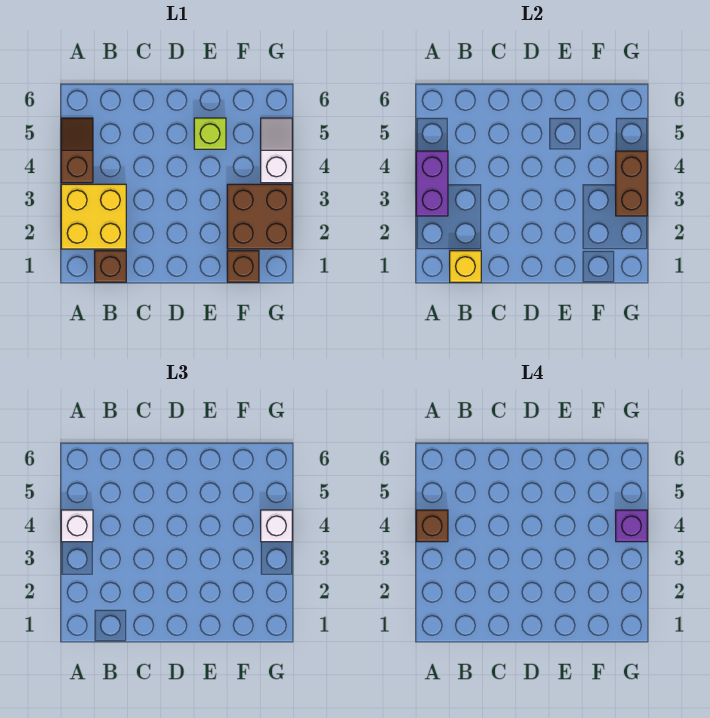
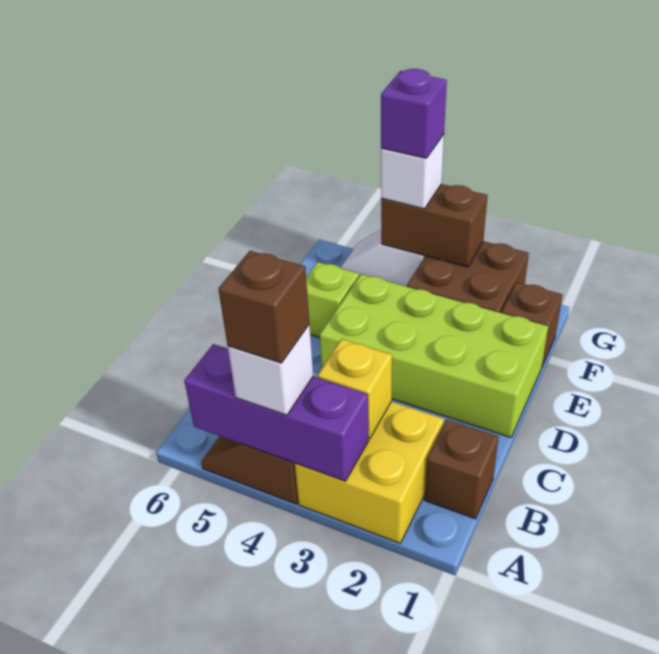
purple brick A3:A4 level 2 -> purple brick A3:A5 level 2
yellow brick B1 level 2 -> yellow brick B3 level 2
none -> lime brick D1:E4 level 1

